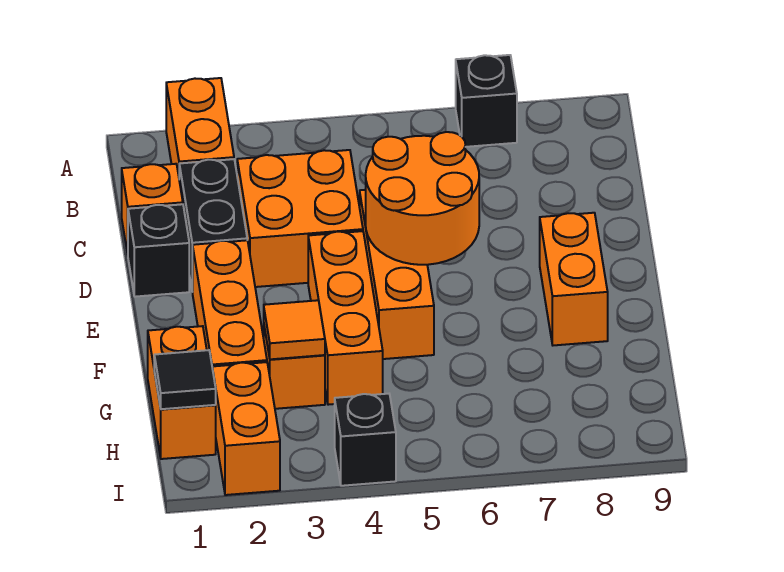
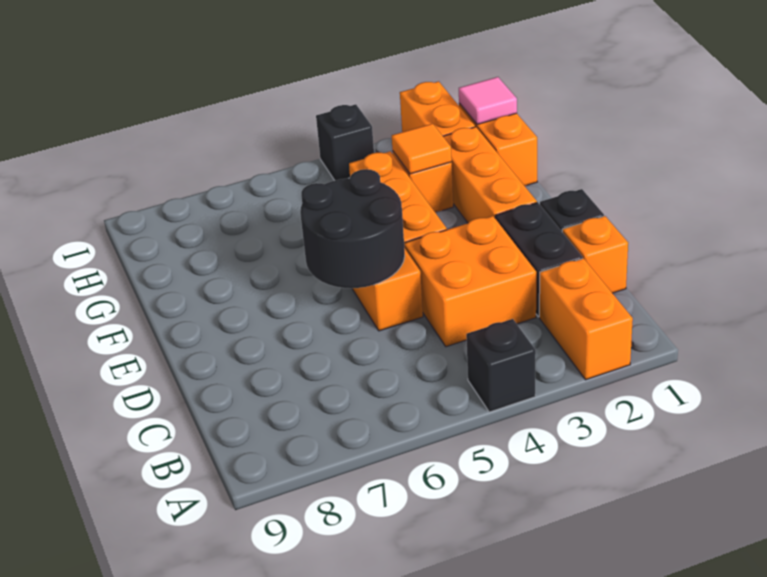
black brick A7 level 1 -> black brick A4 level 1
orange round brick D5:E6 level 2 -> black round brick D5:E6 level 2
orange brick E8:F8 level 1 -> none
black tile H1 level 2 -> pink tile H1 level 2

